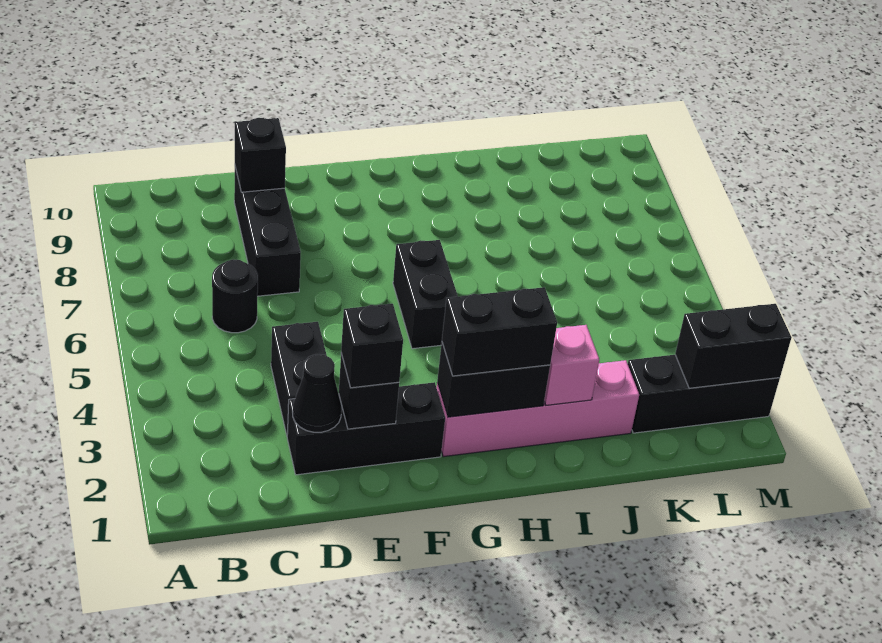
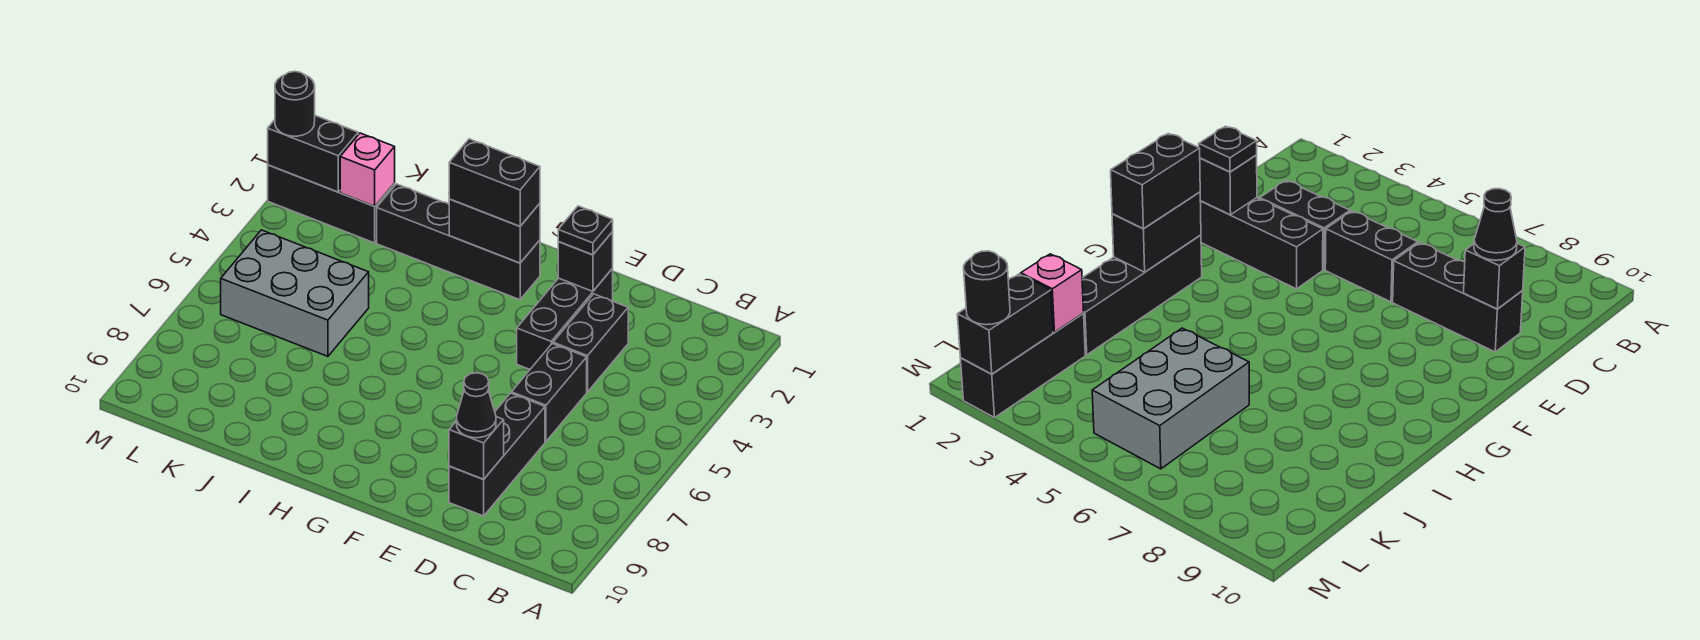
black round brick C6 level 1 -> black round brick M2 level 3
black brick D2:F2 level 1 -> black brick E2:E4 level 1
black cone D2 level 2 -> black cone D9 level 3
black brick E2 level 3 -> black plate E2 level 3
pink brick G2:J2 level 1 -> black brick G2:J2 level 1
black brick G5:G6 level 1 -> black brick D5:D6 level 1
pink brick I2 level 2 -> pink brick K2 level 2
none -> grey brick J5:L6 level 1

